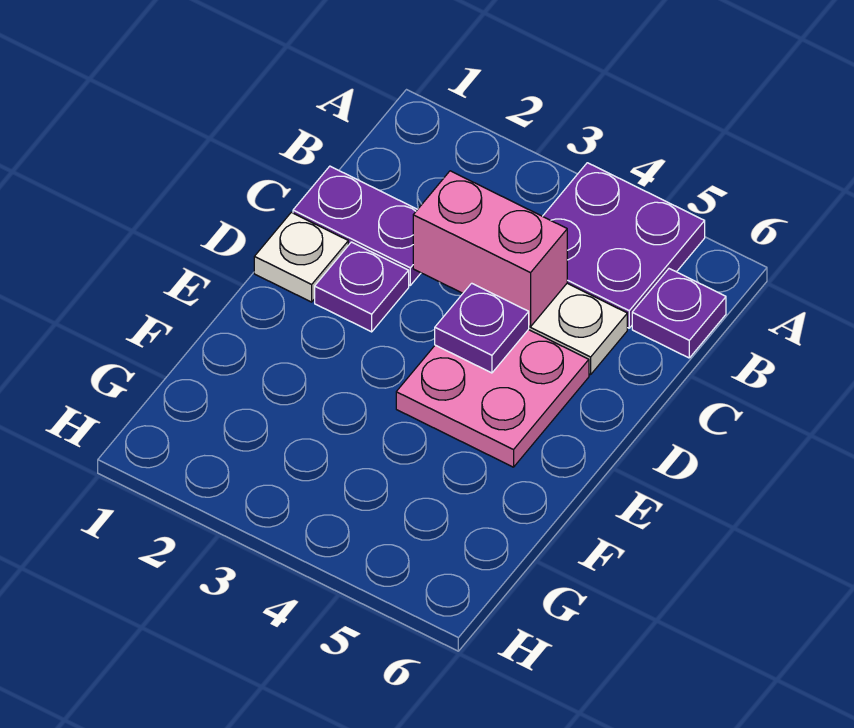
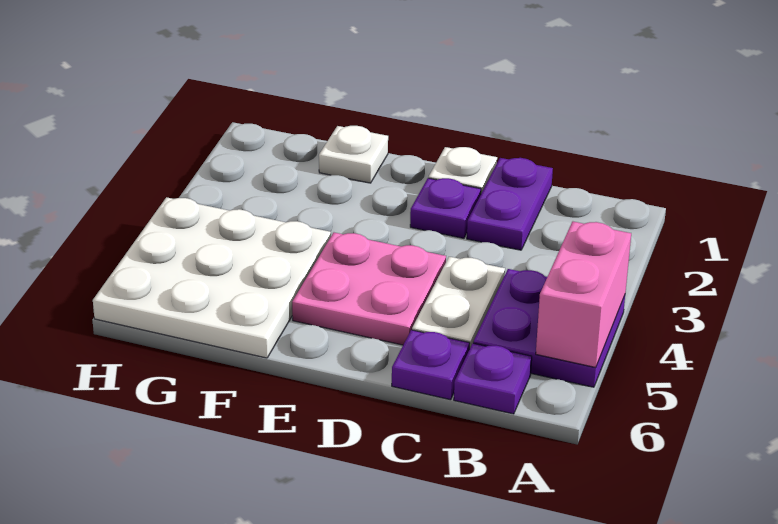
pink brick C3:C4 level 2 -> pink brick A4:A5 level 2
purple plate D4 level 2 -> purple plate C6 level 1
none -> white plate F1 level 1
none -> white plate F4:H6 level 1

